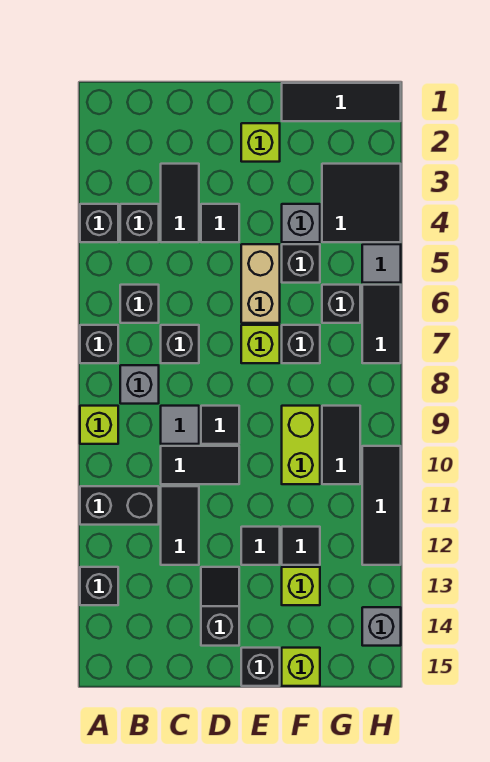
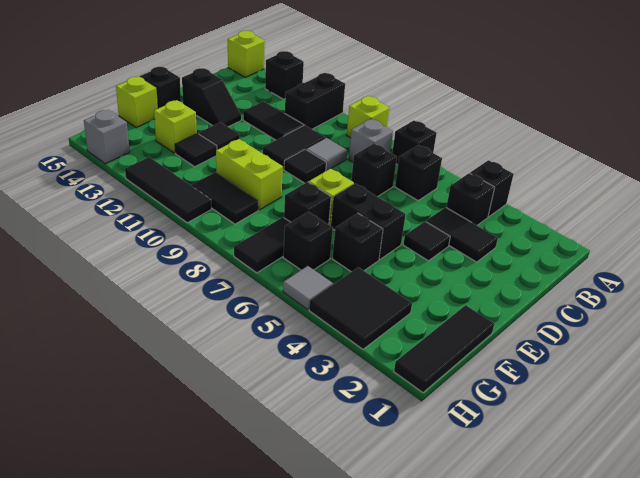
lime brick E2 level 1 -> lime brick A15 level 1
tan brick E5:E6 level 1 -> black brick E5:E6 level 1
grey brick F4 level 1 -> none
black tile H6:H7 level 1 -> black tile G7:H7 level 1

